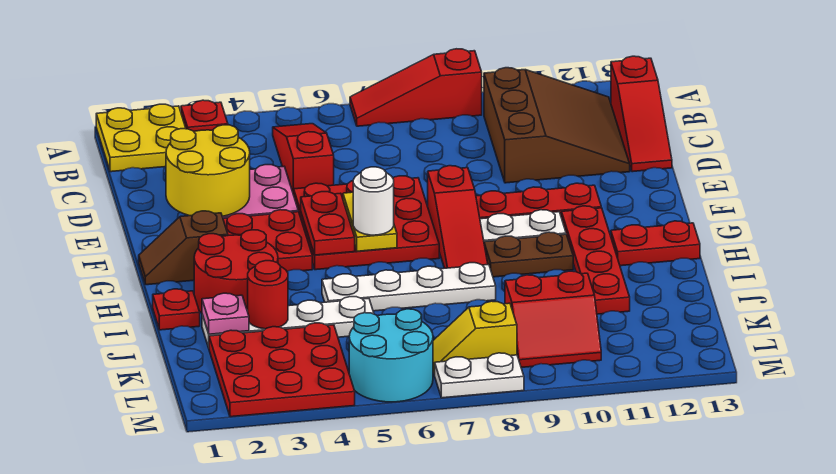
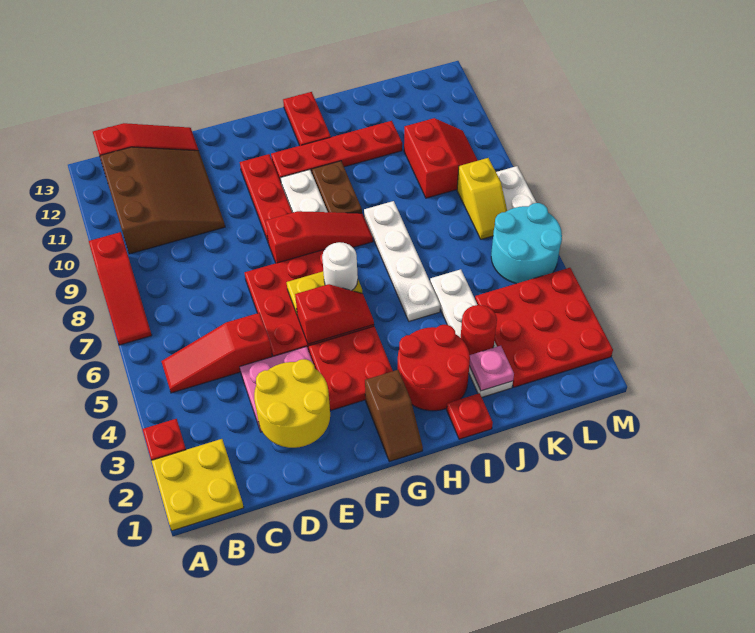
brown slope B10:D12 level 1 top 10 -> brown slope B10:D12 level 1 top B
red plate F5:G5 level 2 -> red slope F5:G5 level 2 top F

